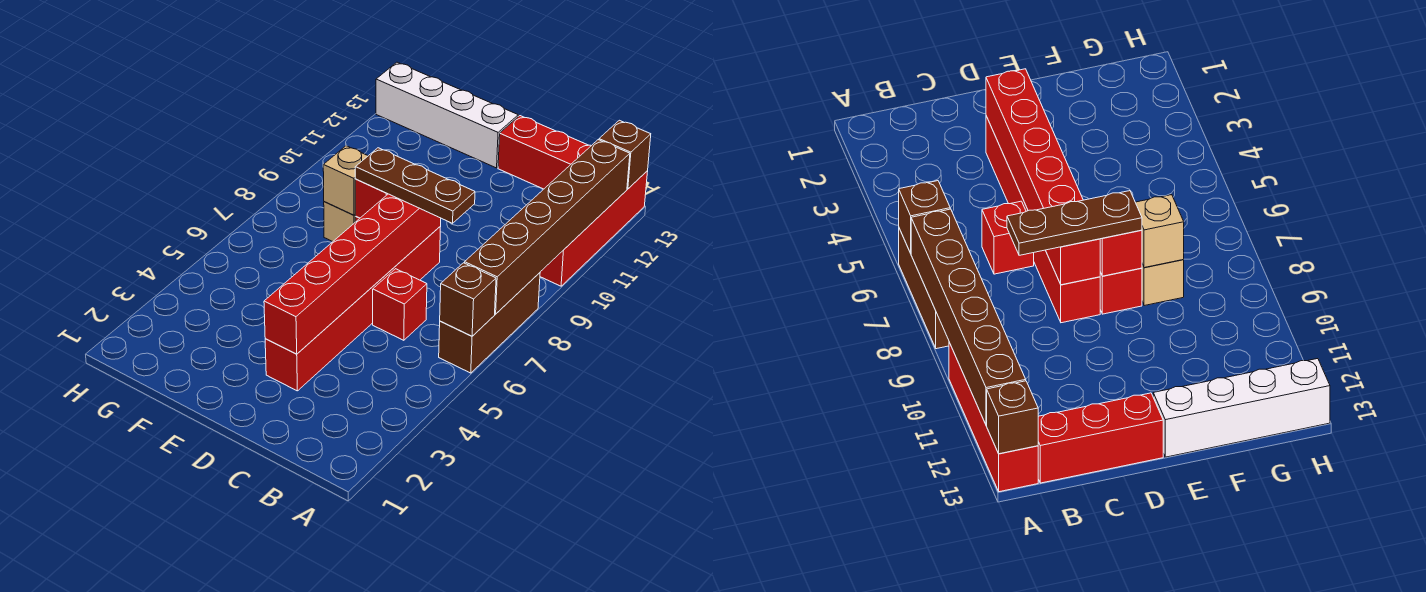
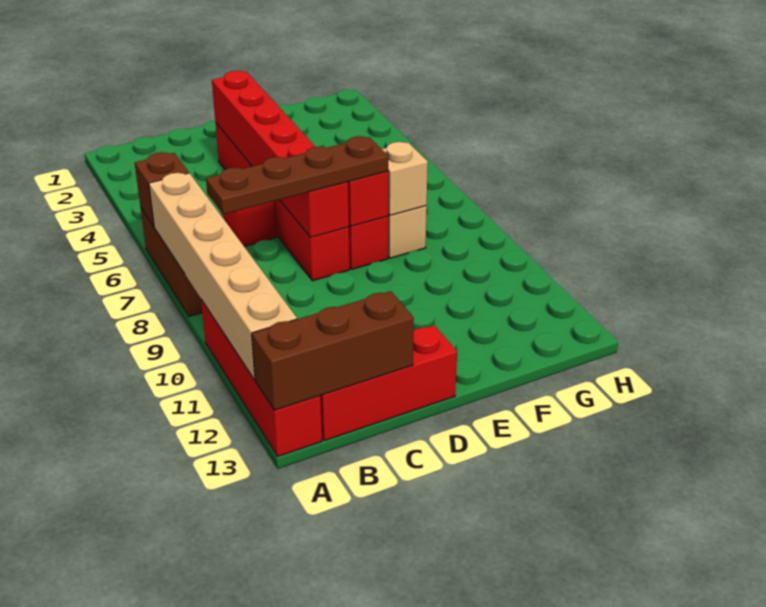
brown brick A7:A12 level 2 -> tan brick A7:A12 level 2
brown brick A13 level 2 -> brown brick A13:C13 level 2
brown plate C8:E8 level 3 -> brown plate B8:E8 level 3
white brick E13:H13 level 1 -> none

